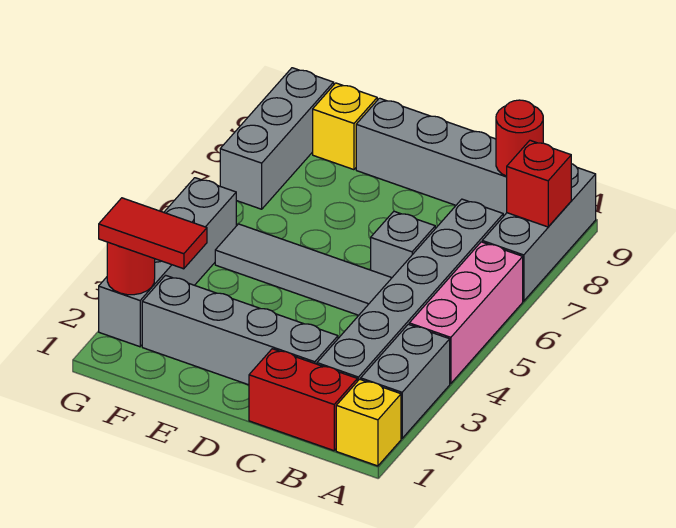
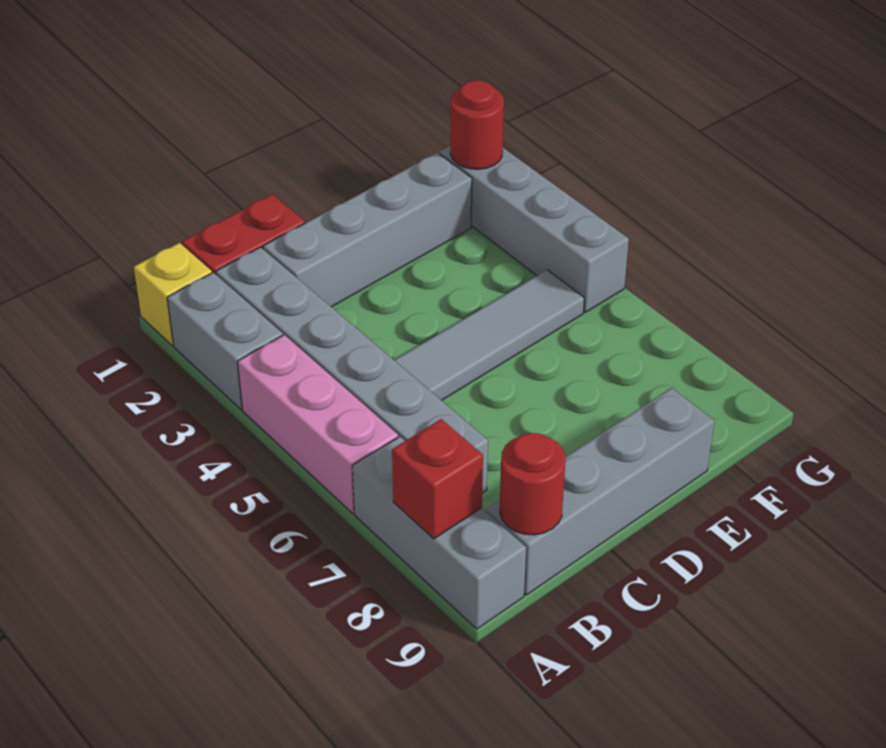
grey brick C6 level 1 -> none
red tile F2:G2 level 3 -> none
yellow brick F9 level 1 -> none
grey brick G7:G9 level 1 -> none

